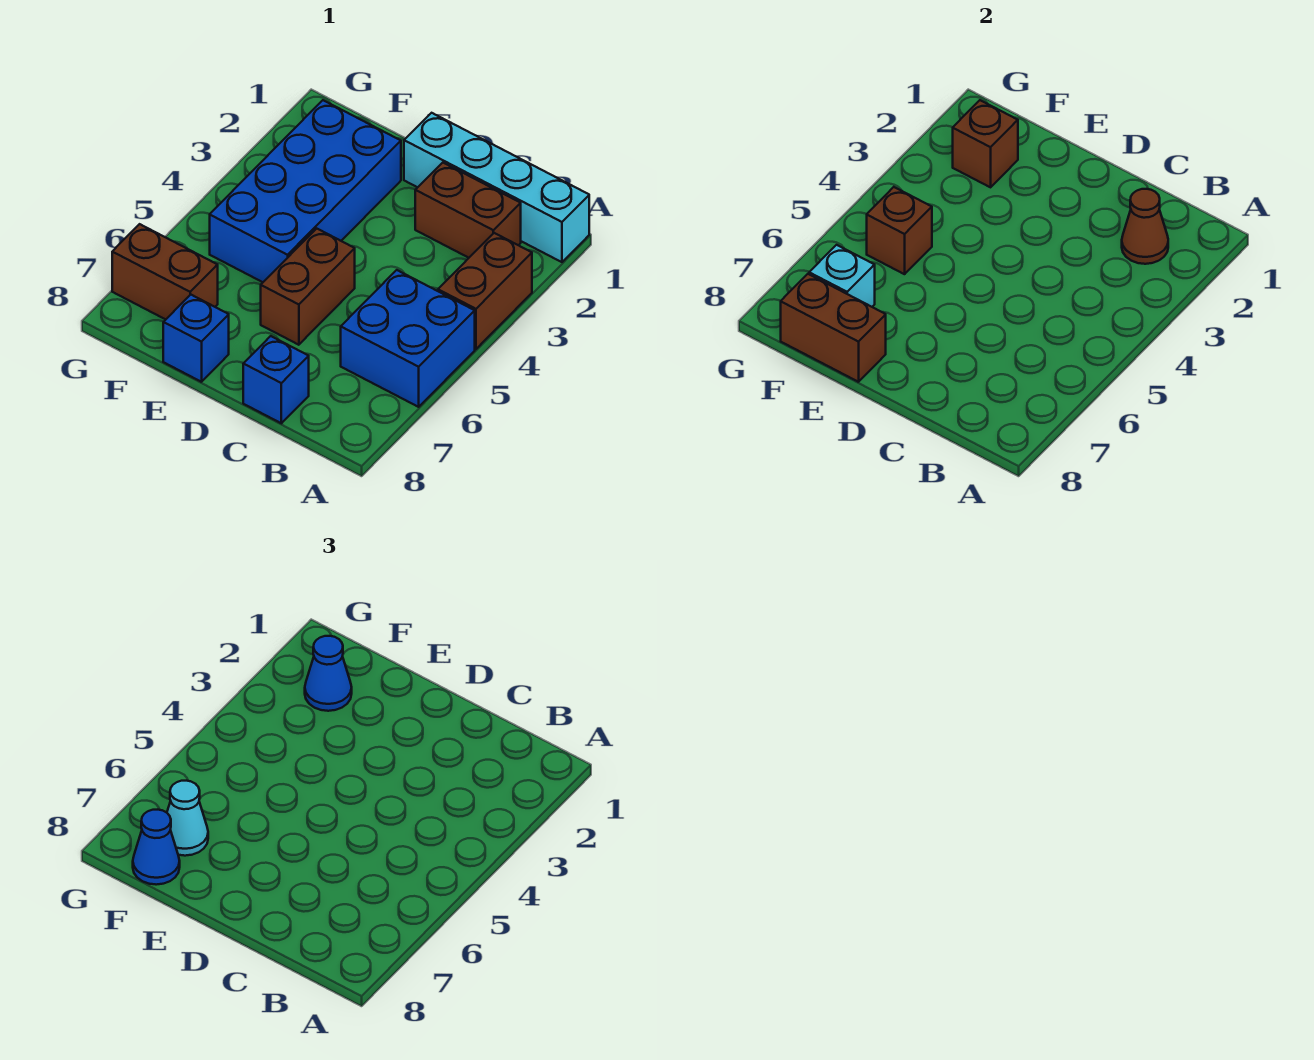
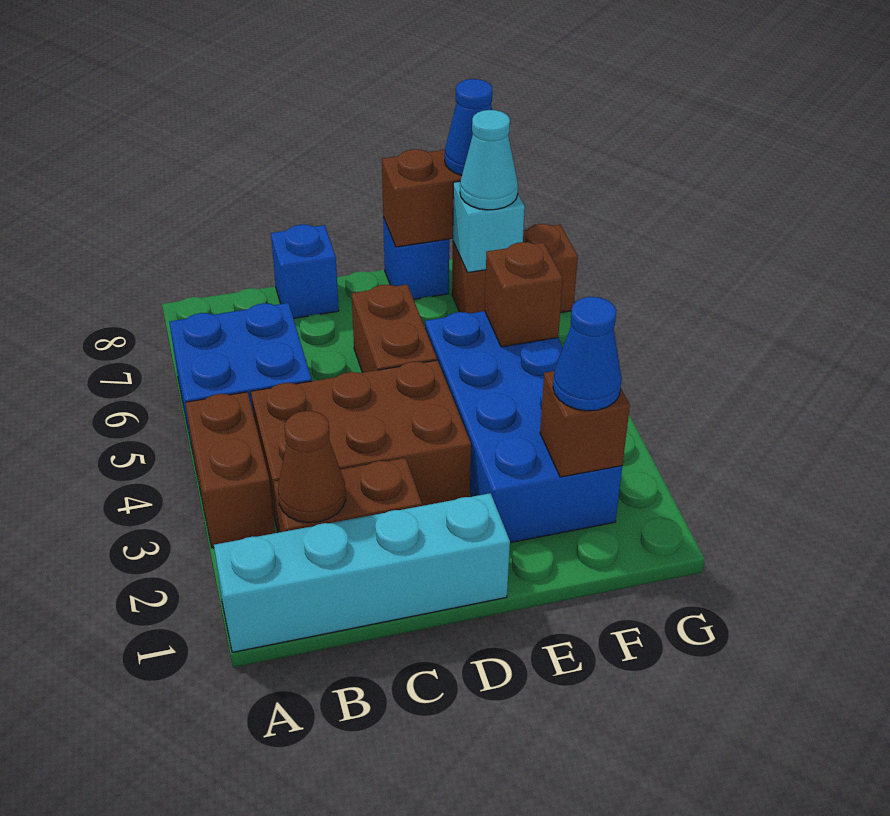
none -> brown brick B3:D4 level 1

